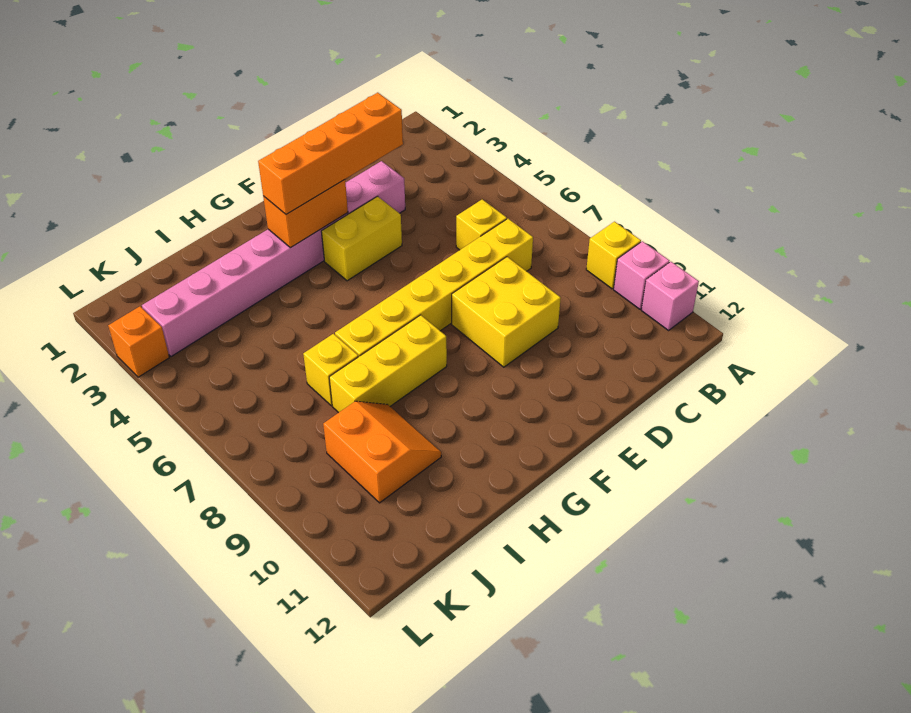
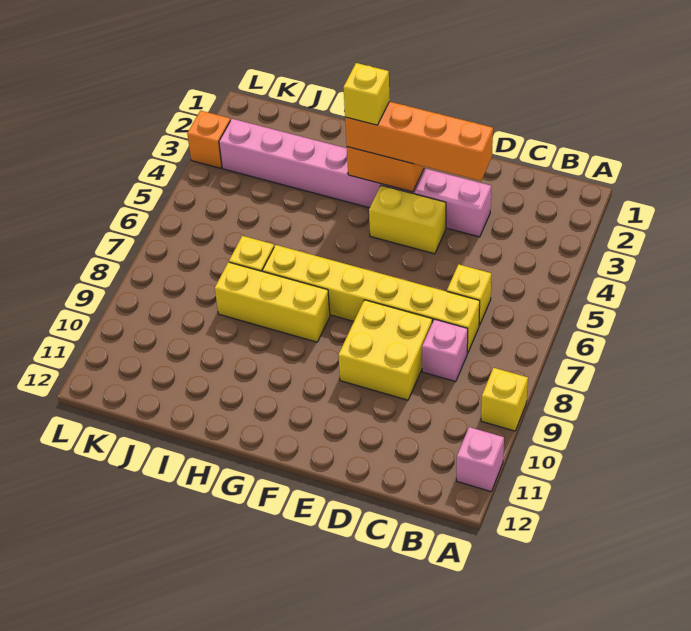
pink brick A10 level 1 -> pink brick C8 level 1
none -> yellow brick G3 level 4
orange slope I9:J10 level 1 top J -> none

